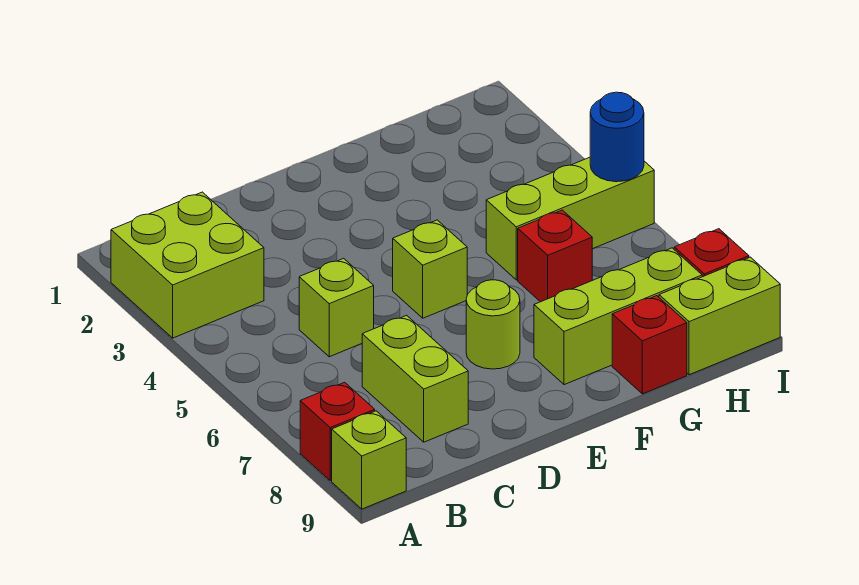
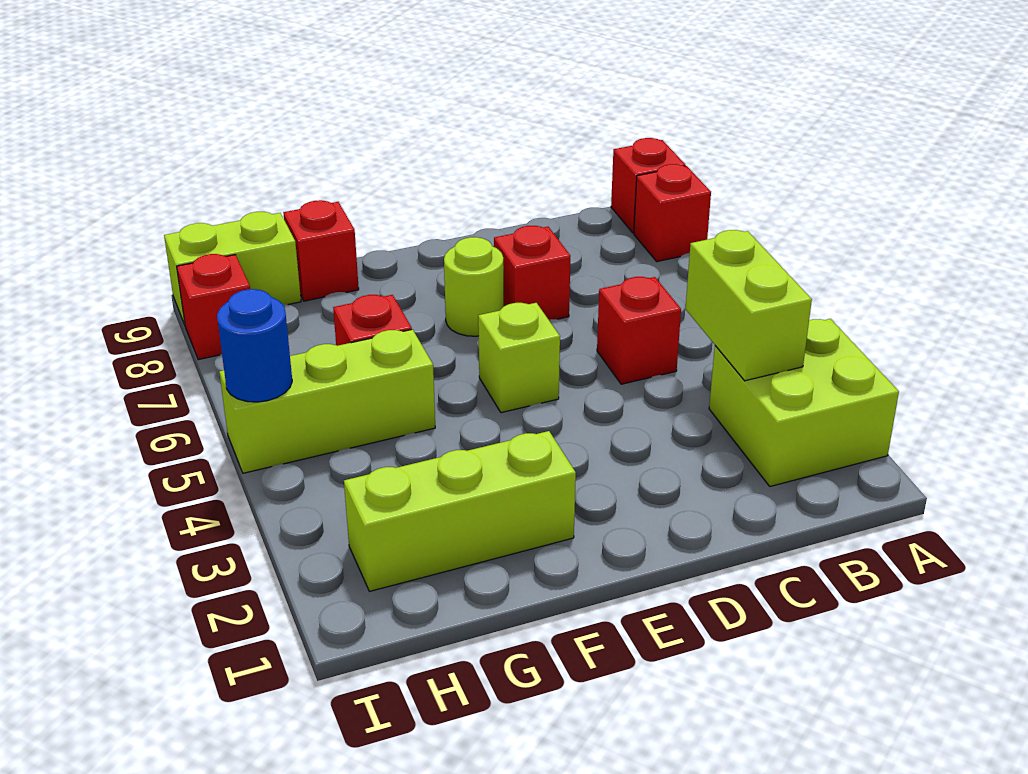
lime brick A9 level 1 -> red brick A9 level 1
lime brick C5 level 1 -> red brick C5 level 1
lime brick C7:C8 level 1 -> lime brick B3:B4 level 2
none -> red brick D7 level 1
lime brick F8:H8 level 1 -> lime brick F2:H2 level 1

